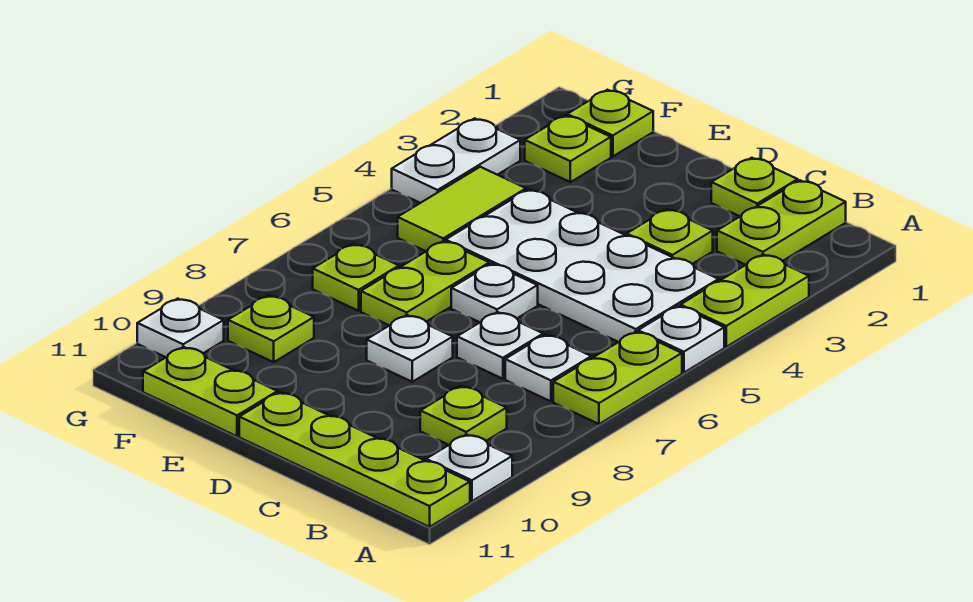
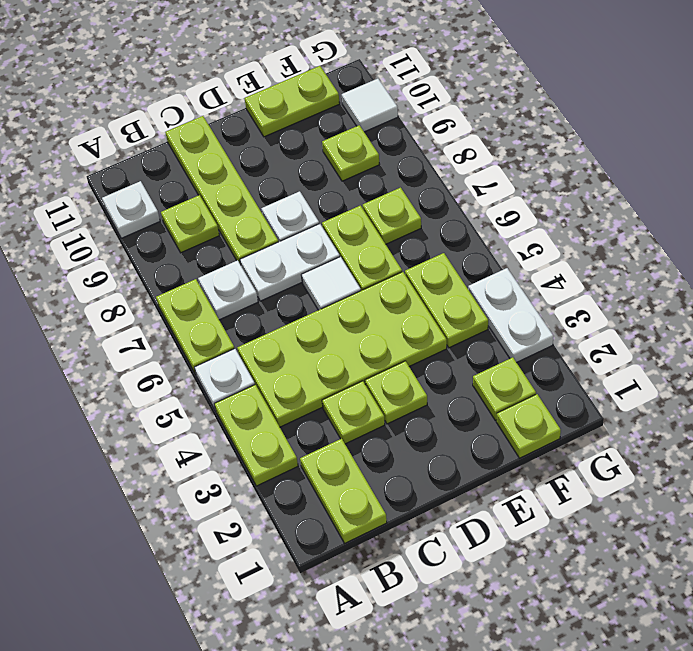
lime plate A11:D11 level 1 -> lime plate C8:C11 level 1
white plate B4:E5 level 1 -> lime plate B4:E5 level 1
lime plate C1 level 1 -> lime plate D3 level 1
white plate C7 level 1 -> white plate C7:D7 level 1
white plate D6 level 1 -> white tile D6 level 1
lime tile F4:F5 level 1 -> lime plate F4:F5 level 1
white plate G10 level 1 -> white tile G10 level 1

